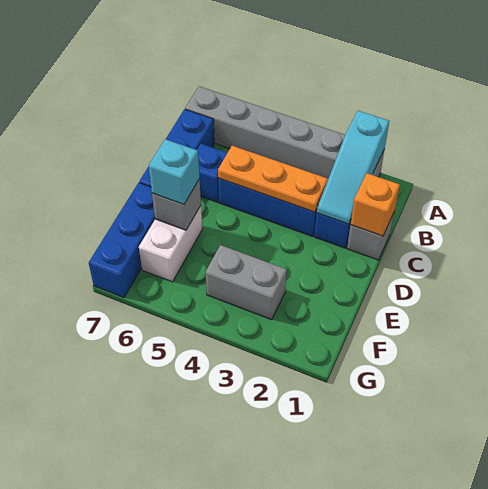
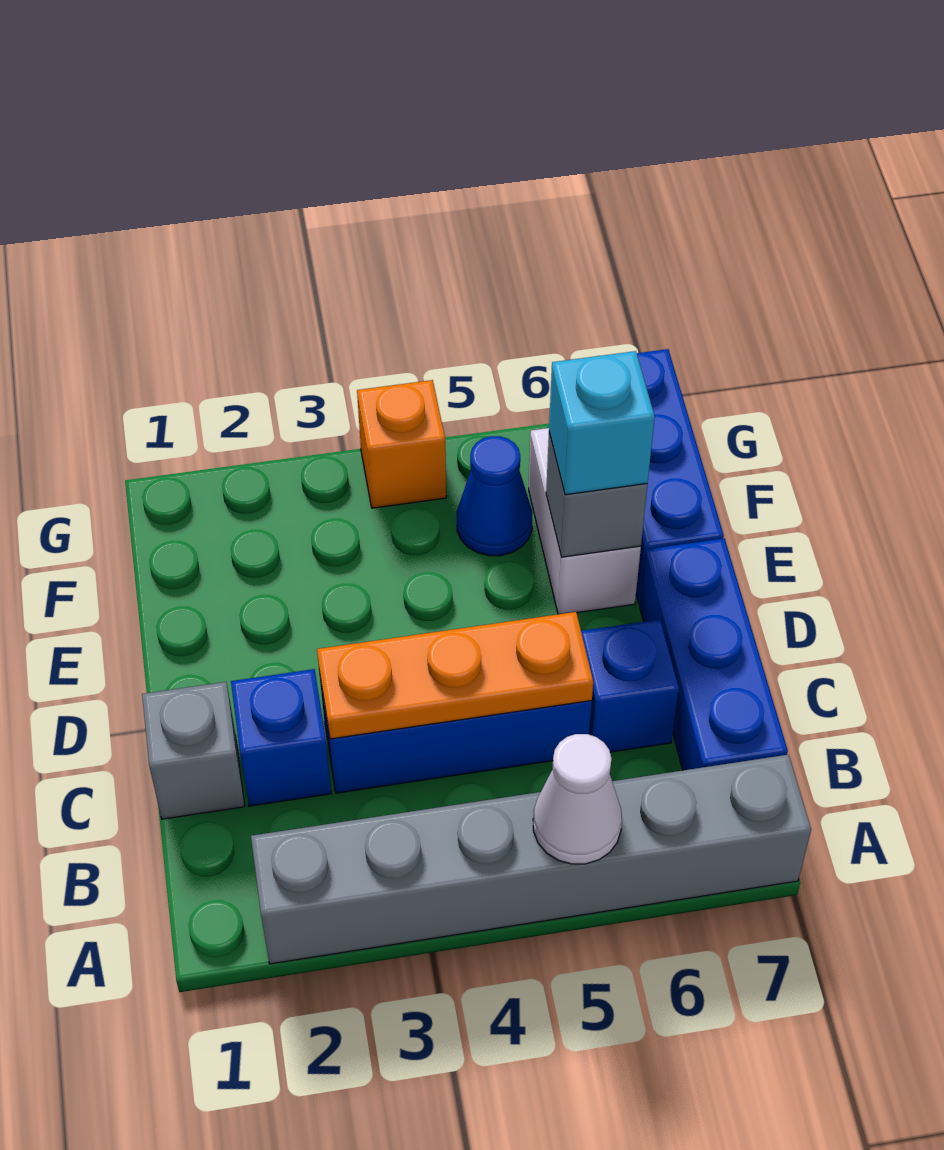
cyan slope A2:C2 level 2 top A -> none
none -> white cone A5 level 2
orange brick C1 level 2 -> orange brick G4 level 1
grey brick F3:F4 level 1 -> none
none -> blue cone F5 level 1

